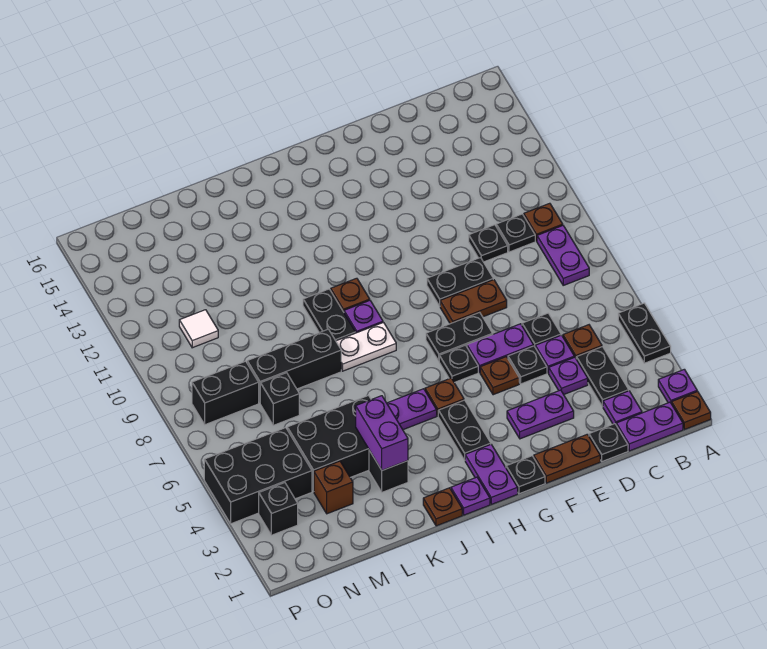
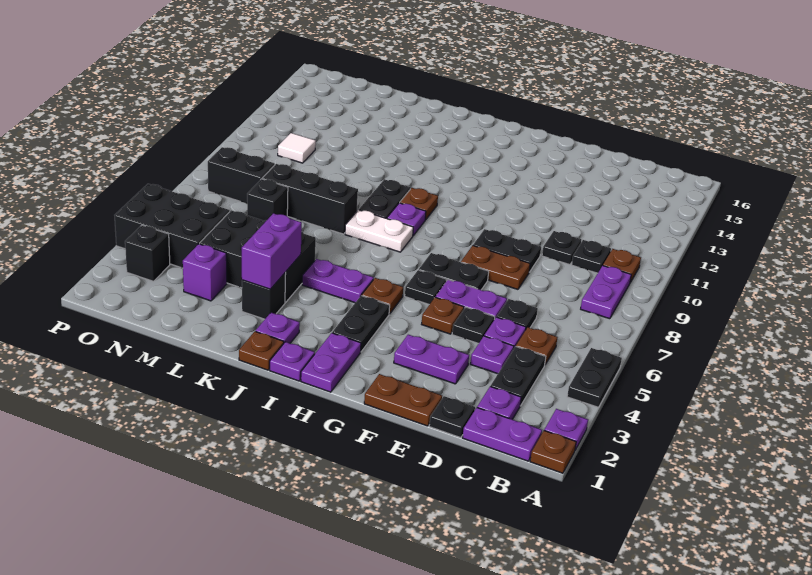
black plate G1 level 1 -> none
none -> purple plate J2 level 1
brown brick M3 level 1 -> purple brick M3 level 1

